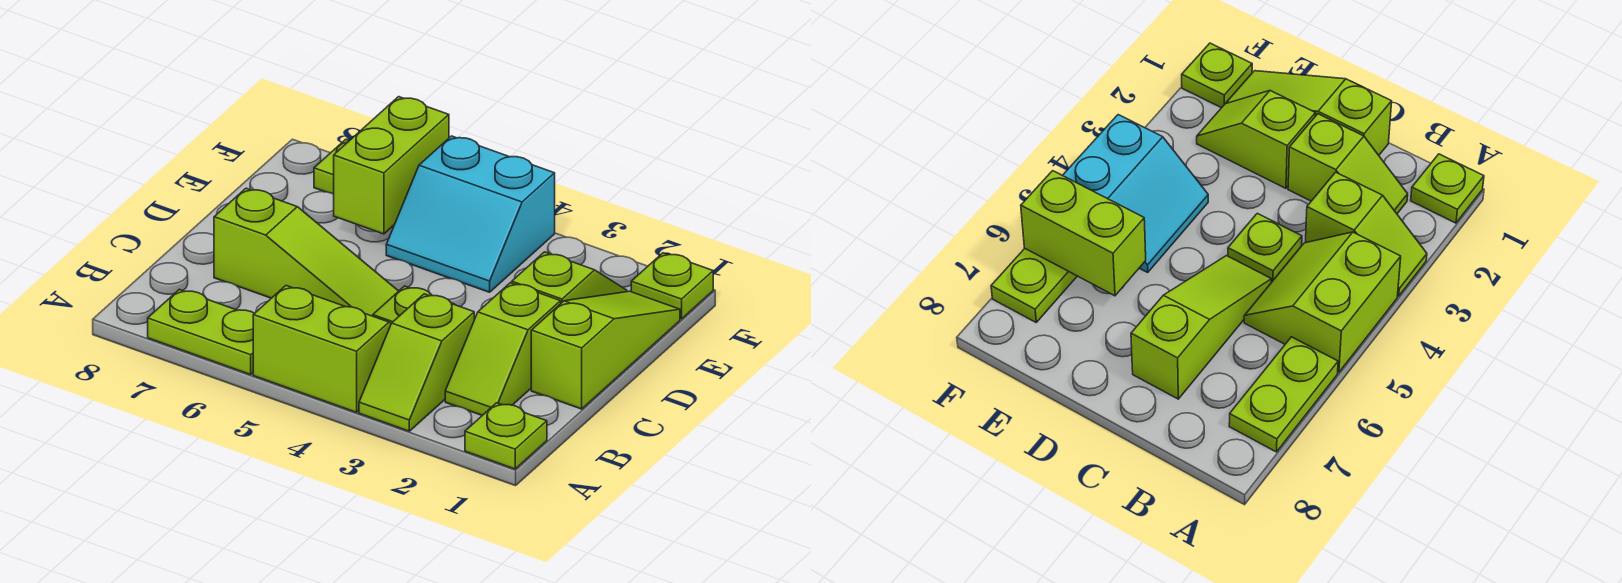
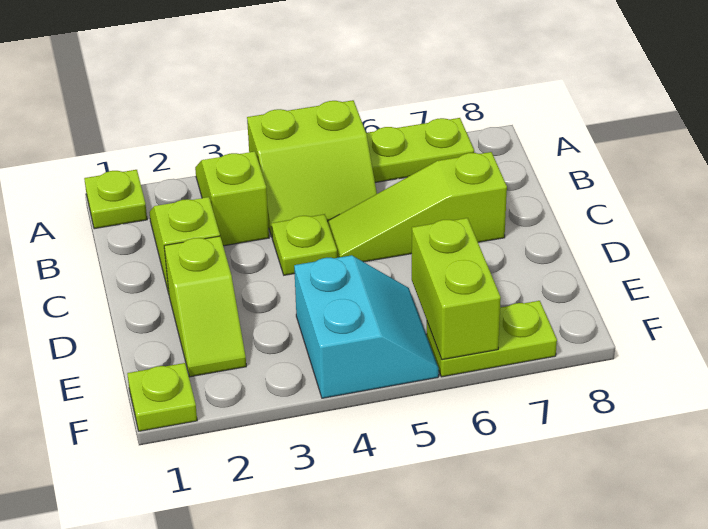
lime slope C1:E1 level 1 top C -> none
cyan slope E4:F5 level 1 top F -> cyan slope E4:F5 level 1 top 4

